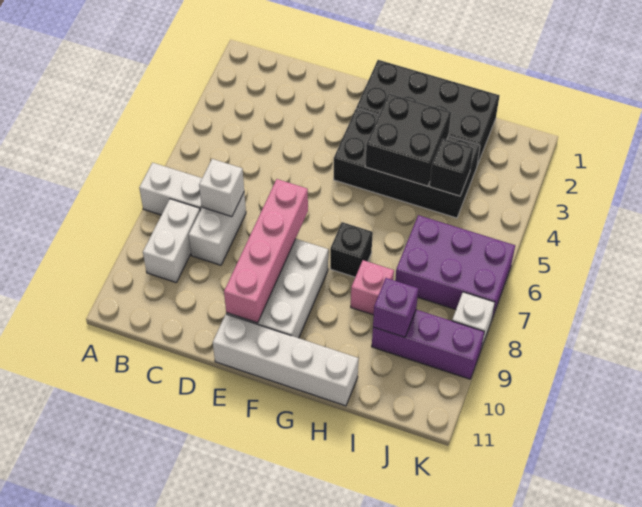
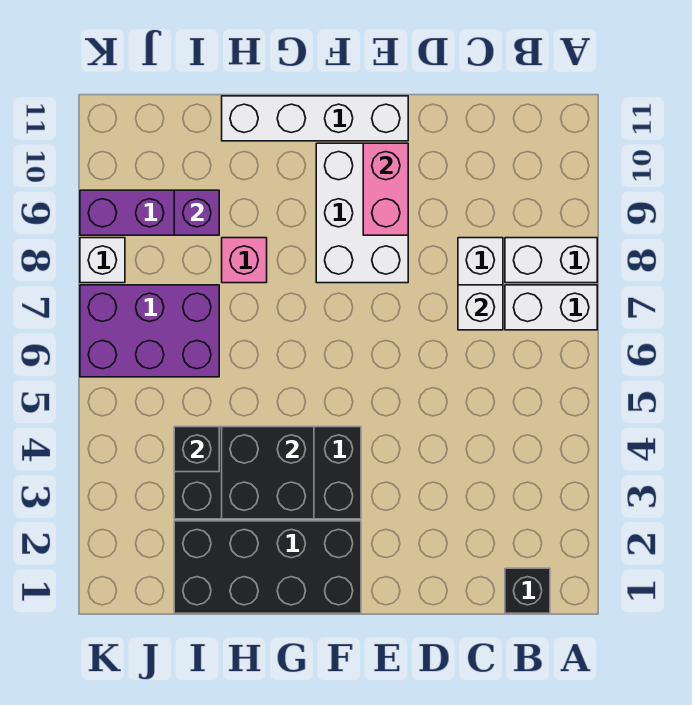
white brick B8:B9 level 1 -> white brick A8:B8 level 1
pink brick E7:E10 level 2 -> pink brick E9:E10 level 2
black brick G7 level 1 -> black brick B1 level 1

